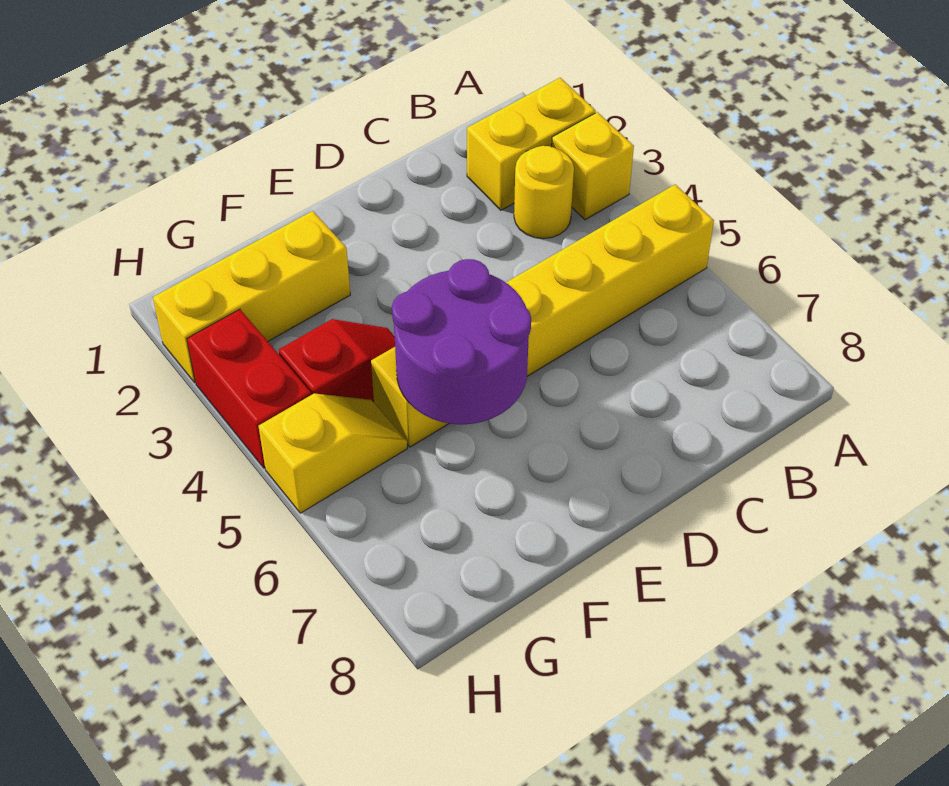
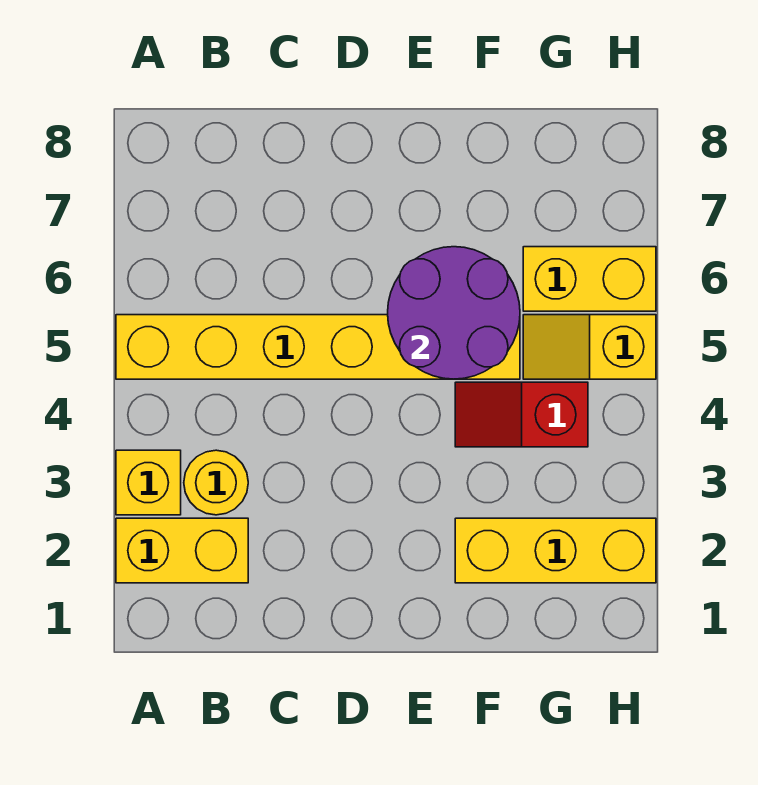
none -> yellow brick G6:H6 level 1
red brick H3:H4 level 1 -> none

